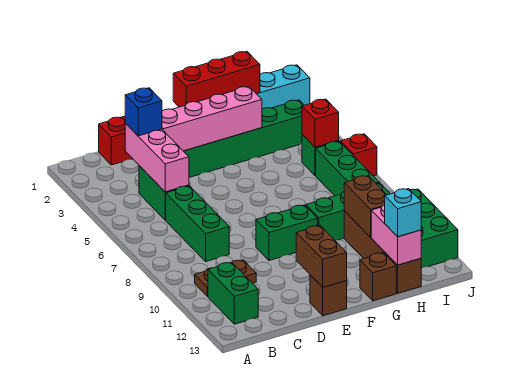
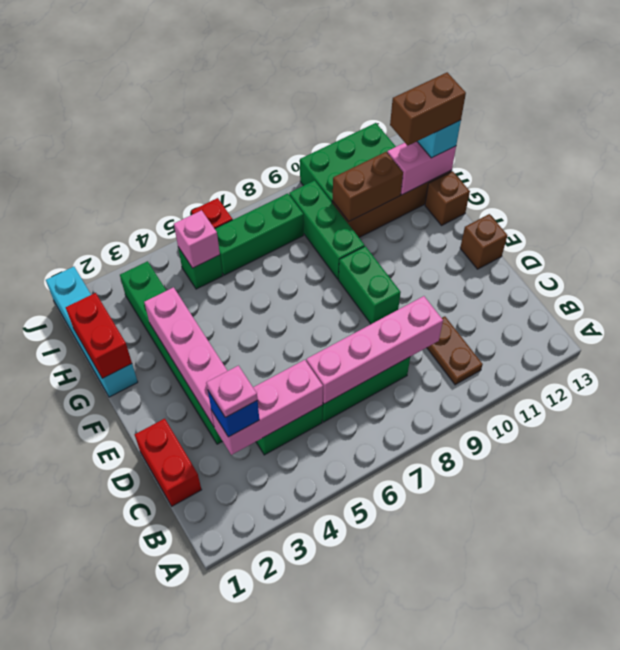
green brick B11:B12 level 1 -> none
none -> pink plate C3 level 4
none -> pink brick C6:C9 level 2
brown brick E12:E13 level 2 -> brown brick H12:H13 level 4
red brick F1:H1 level 2 -> red brick G1:H1 level 2
red brick I5 level 2 -> pink brick I5 level 2

